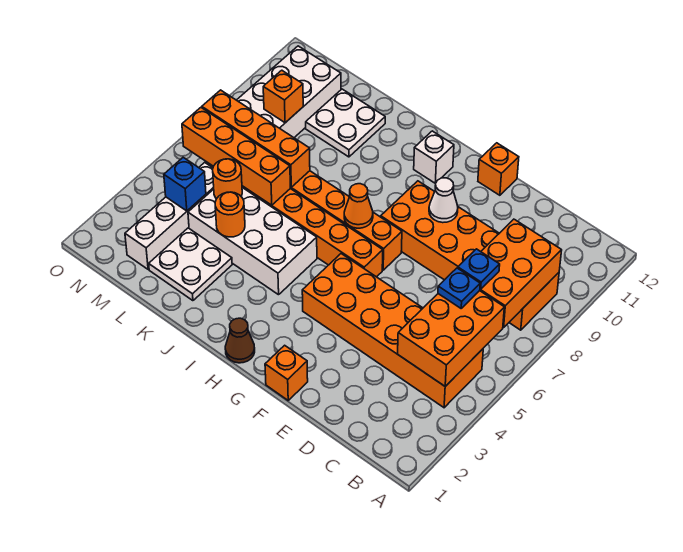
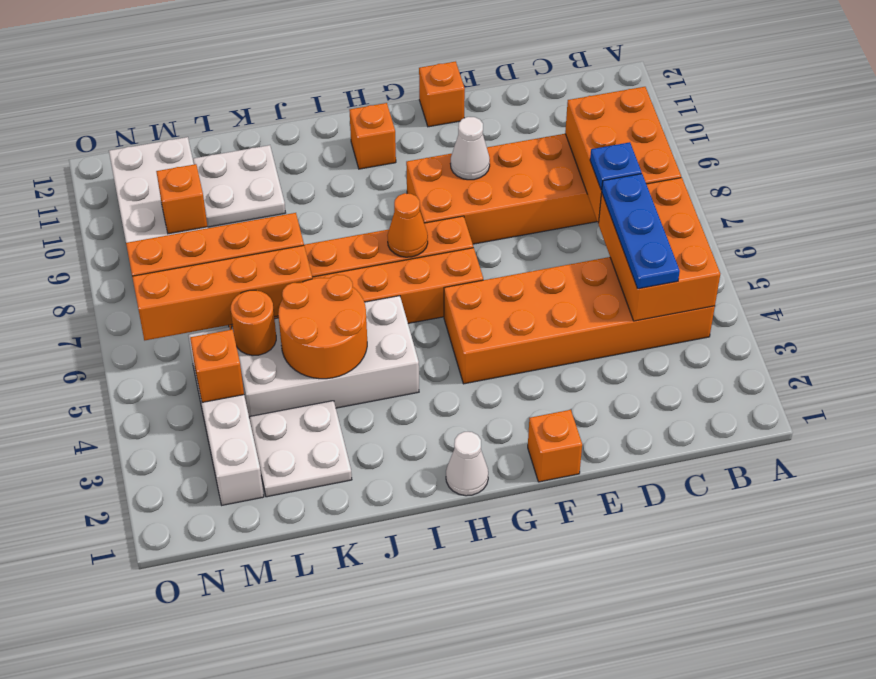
blue plate C6 level 3 -> blue plate C4:C6 level 3
brown cone H1 level 1 -> white cone H1 level 1
white brick H11 level 1 -> orange brick H11 level 1
orange round brick K4 level 2 -> orange round brick J4:K5 level 2
blue brick M4 level 2 -> orange brick M4 level 2

